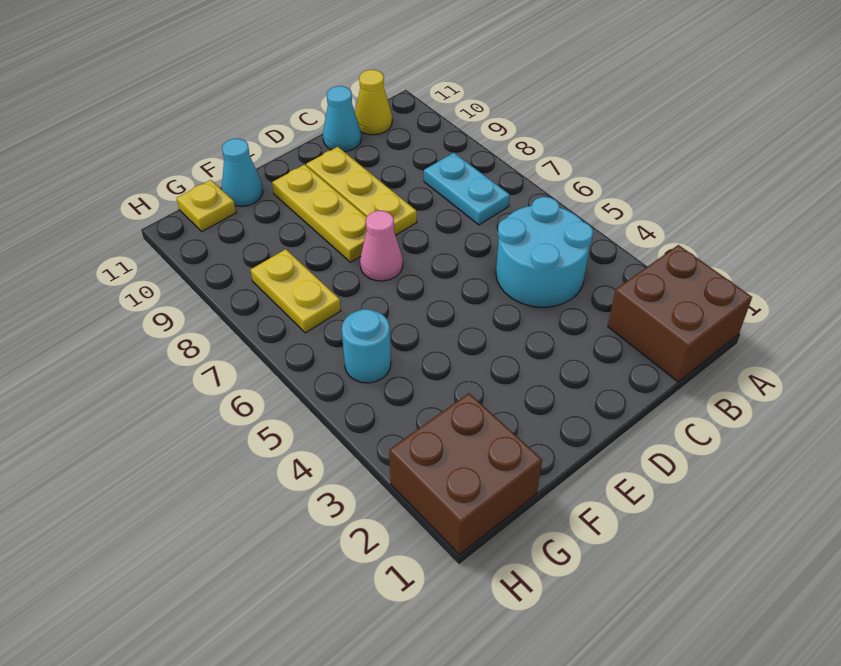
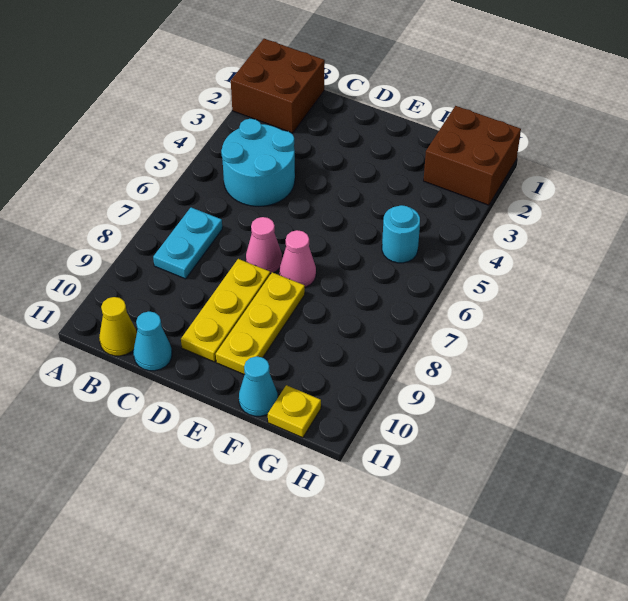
none -> pink cone D7 level 1
yellow plate G7:G8 level 1 -> none

